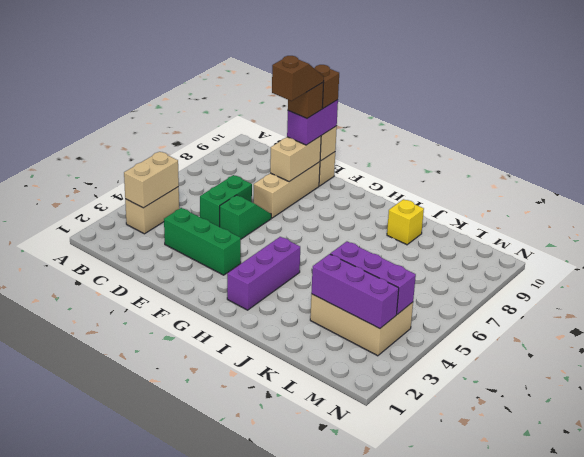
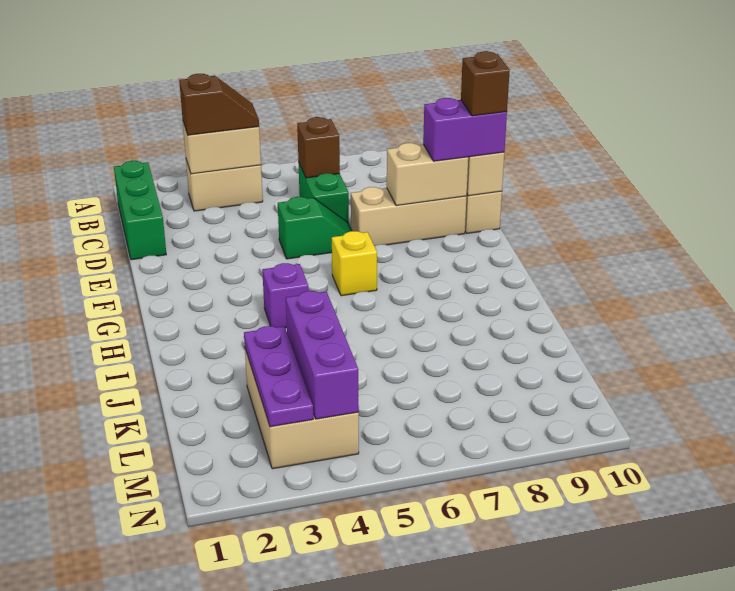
green brick D3:F3 level 1 -> green brick B1:D1 level 1
green brick D5:D6 level 1 -> green brick C6:D6 level 1
brown slope E8:E9 level 5 top 8 -> brown slope B3:B4 level 3 top 3
brown brick E9 level 4 -> brown brick C6 level 2
purple brick H2:H4 level 1 -> purple brick H4 level 1
yellow brick J9 level 1 -> yellow brick G6 level 1
purple brick K3:M3 level 2 -> purple plate K3:M3 level 2

